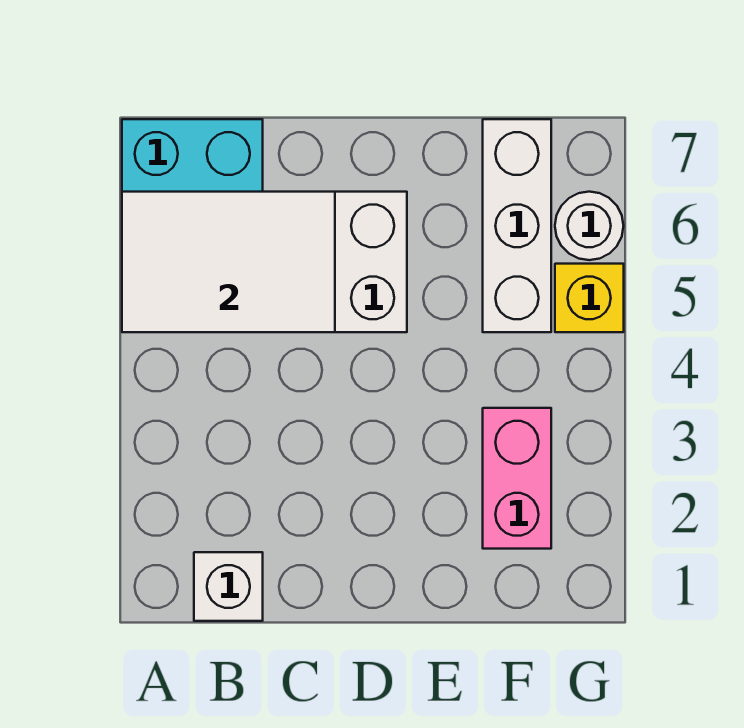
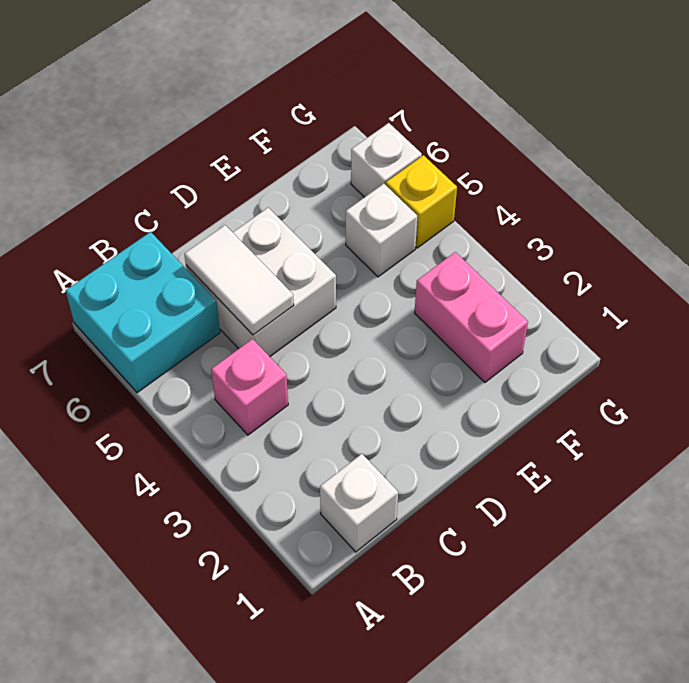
white tile A5:C6 level 2 -> white tile C5:C6 level 2
none -> pink brick B4 level 1
white brick F5:F7 level 1 -> white brick F5 level 1
white round brick G6 level 1 -> white brick G6 level 1

